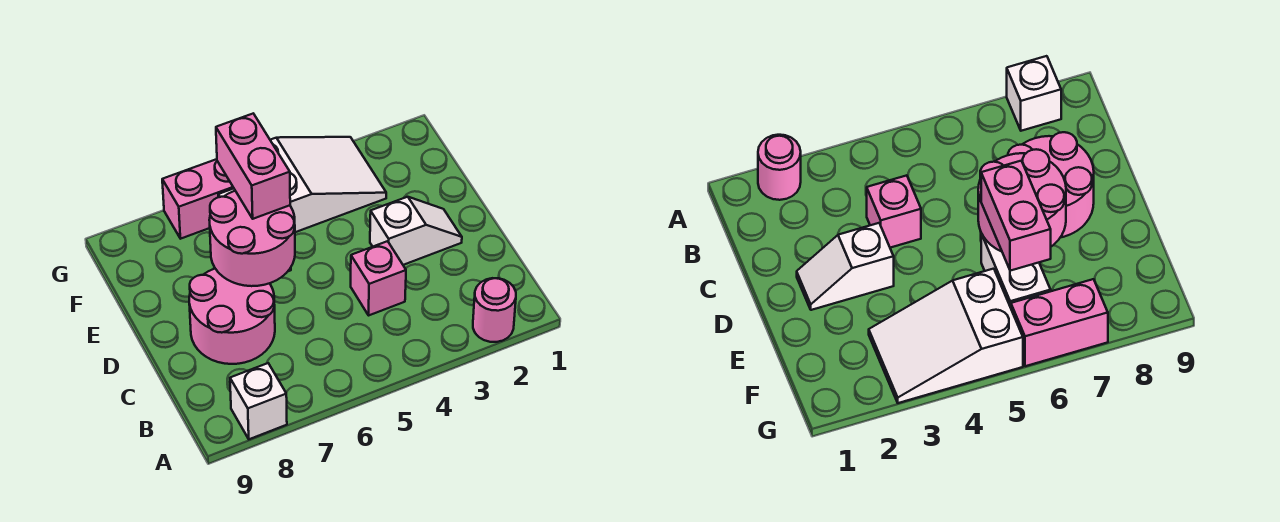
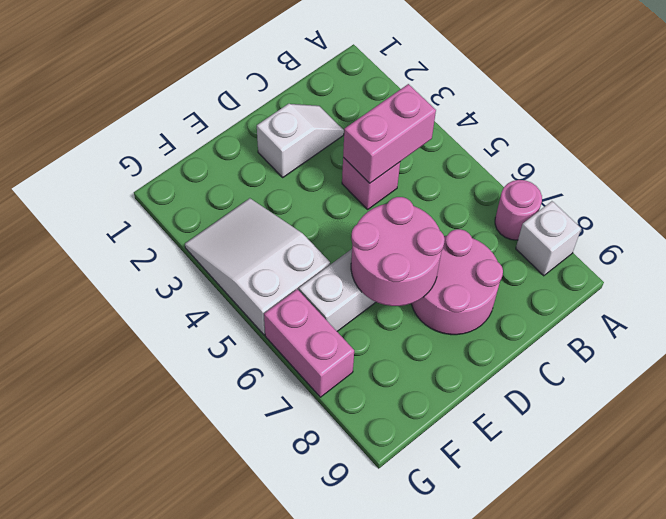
pink round brick A2 level 1 -> pink round brick A7 level 1
white slope D2:D3 level 1 top 3 -> white slope C2:D2 level 1 top D
pink brick E6:F6 level 3 -> pink brick B4:C4 level 2

